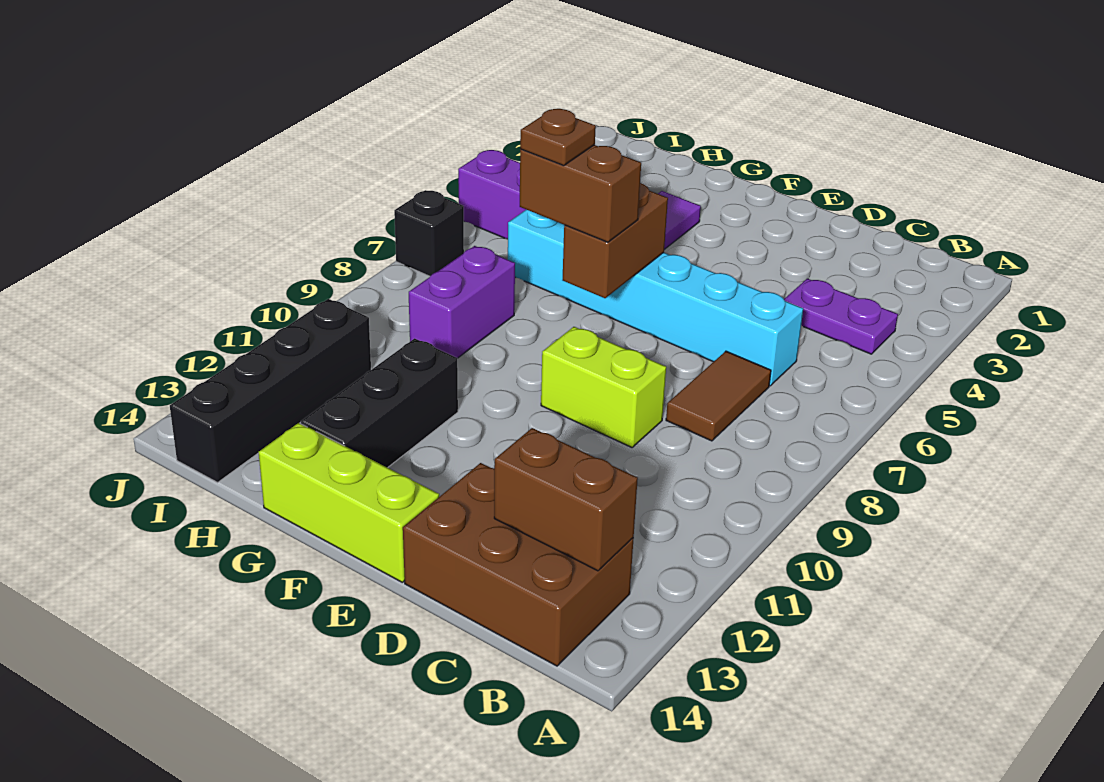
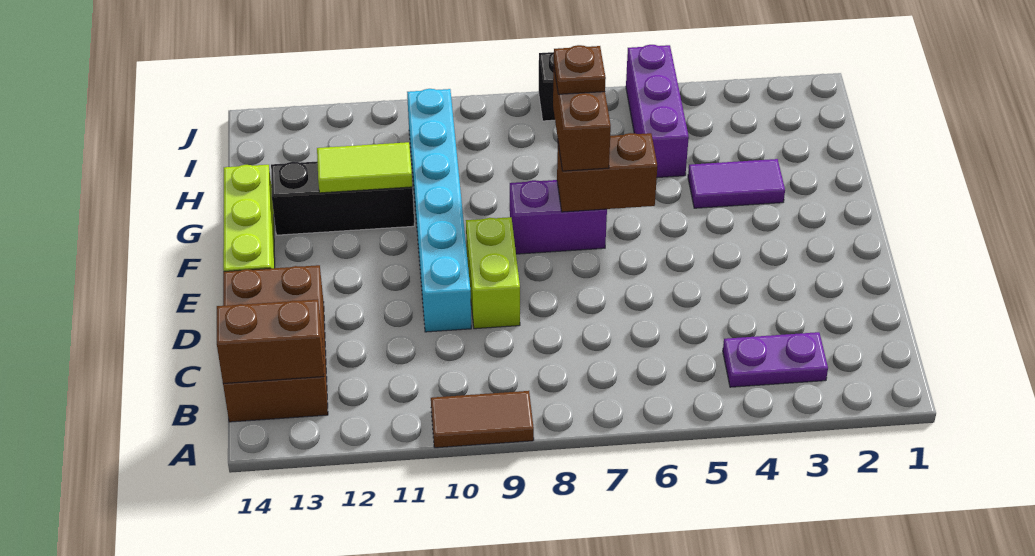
purple plate B4:C4 level 1 -> purple plate B3:B4 level 1
brown brick B13:C13 level 2 -> brown brick B13:B14 level 2
cyan brick C6:H6 level 1 -> cyan brick D10:I10 level 1
brown tile C7:C8 level 1 -> brown tile A9:A10 level 1
none -> lime tile G11:G12 level 2
purple brick H8:H9 level 1 -> purple brick F7:F8 level 1
black brick I11:I14 level 1 -> none

